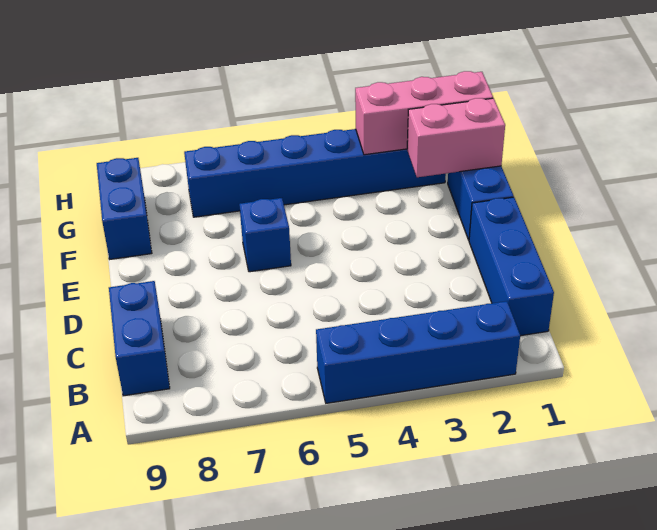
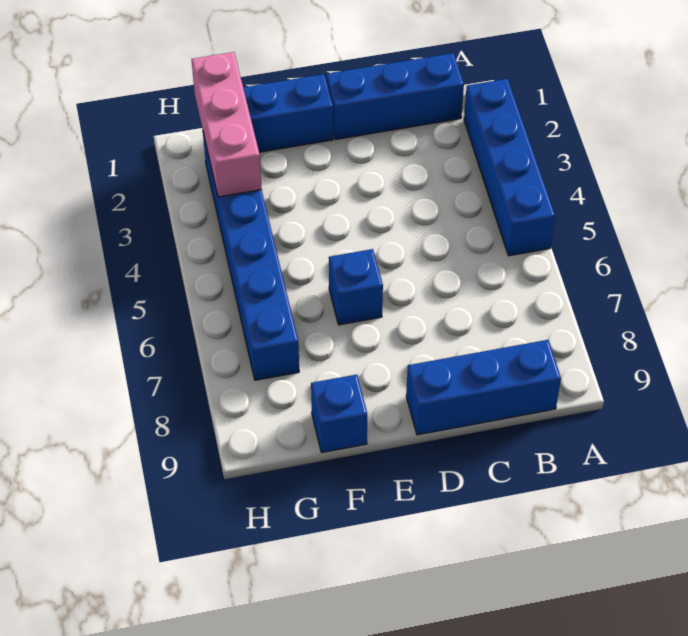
blue brick B9:C9 level 1 -> blue brick B9:D9 level 1
pink brick F1:F2 level 2 -> none
blue brick F9:G9 level 1 -> blue brick F9 level 1

